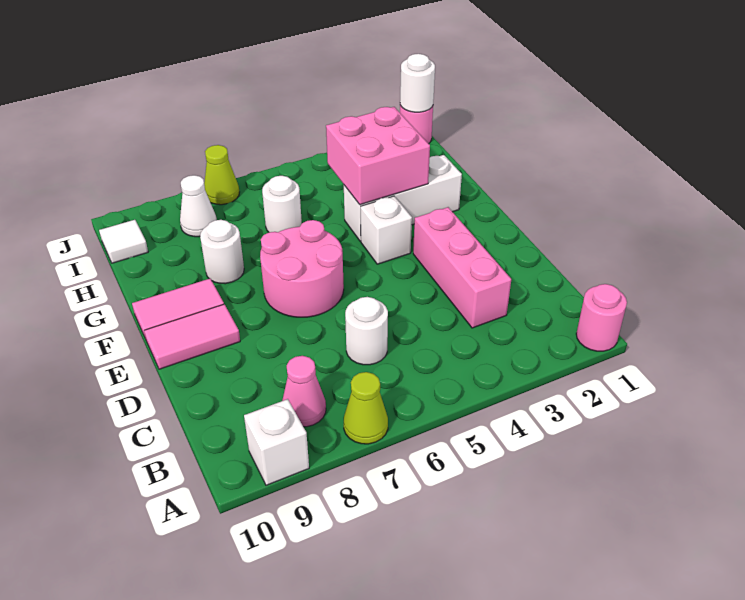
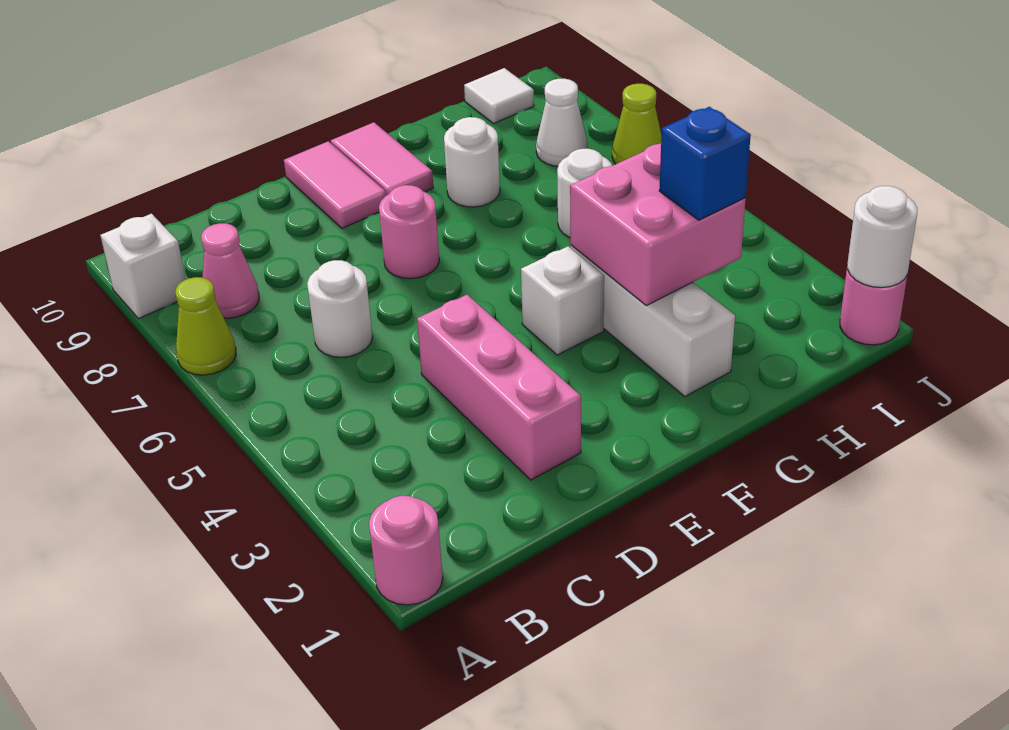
pink brick C3:E3 level 1 -> pink brick D2:D4 level 1
pink round brick E6:F7 level 1 -> pink round brick E7 level 1
none -> blue brick H3 level 3

